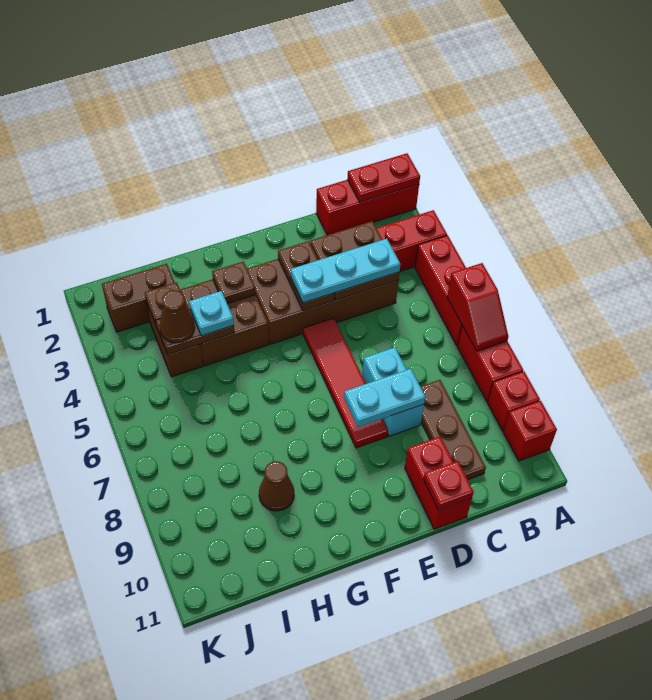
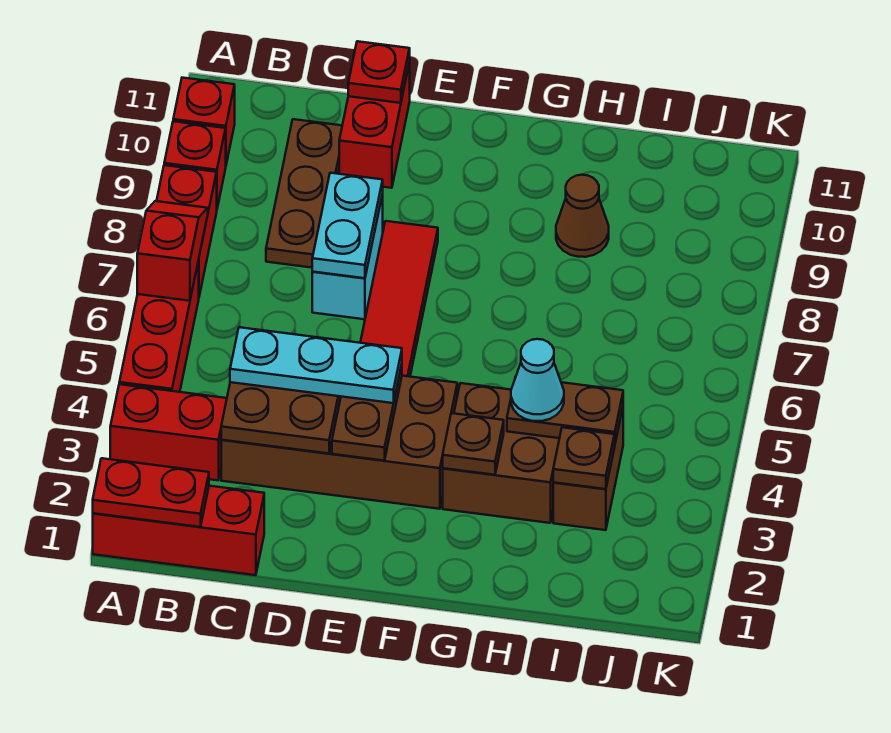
cyan plate D8:E8 level 2 -> cyan plate D7:D8 level 2
cyan plate H4 level 3 -> cyan cone H4 level 3
brown brick I2:J2 level 1 -> none
brown cone I4 level 3 -> none

